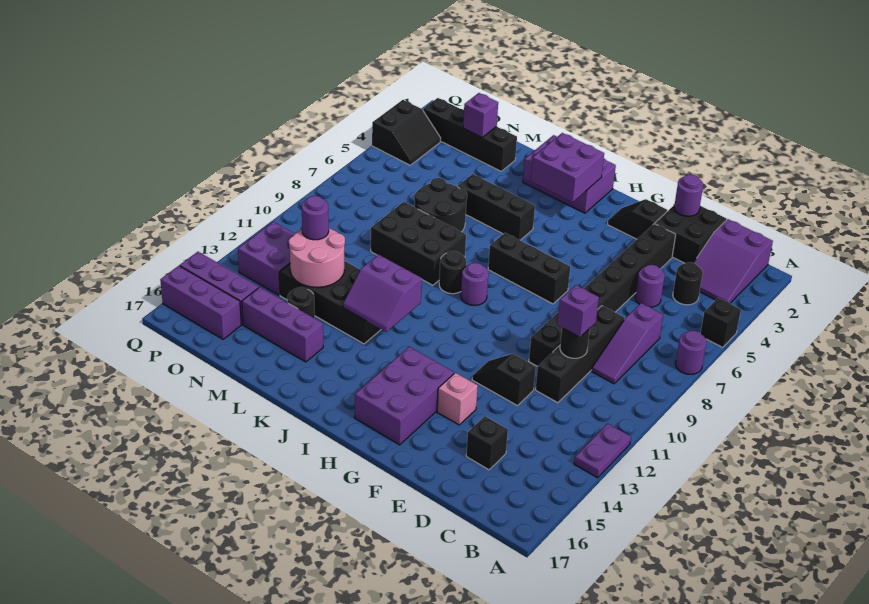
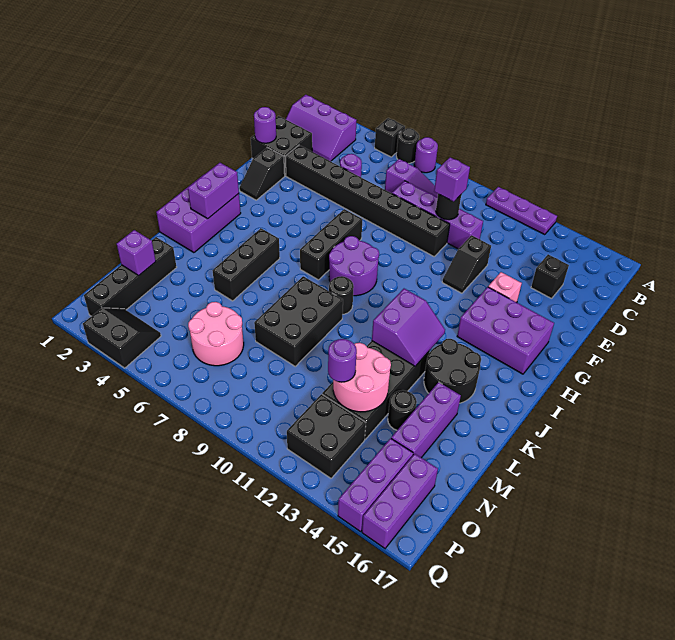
purple plate A12:A13 level 1 -> purple plate A11:A13 level 1
purple slope B1:C3 level 1 top 1 -> purple slope B1:C3 level 1 top B
black round brick C4 level 1 -> black round brick A6 level 1
black brick D8:D11 level 1 -> purple brick D8:D11 level 1
purple brick I2:J3 level 2 -> purple brick I2:J2 level 2
purple round brick I9 level 1 -> purple round brick H8:I9 level 1
black round brick L6:M7 level 1 -> black round brick J14:K15 level 1
none -> pink round brick N6:O7 level 1
purple brick O12:P13 level 1 -> black brick O12:P13 level 1

